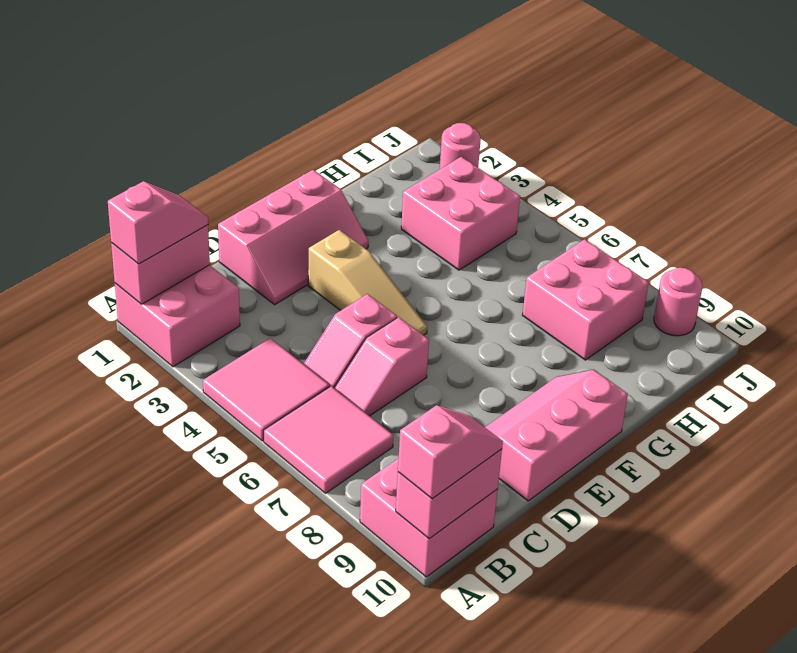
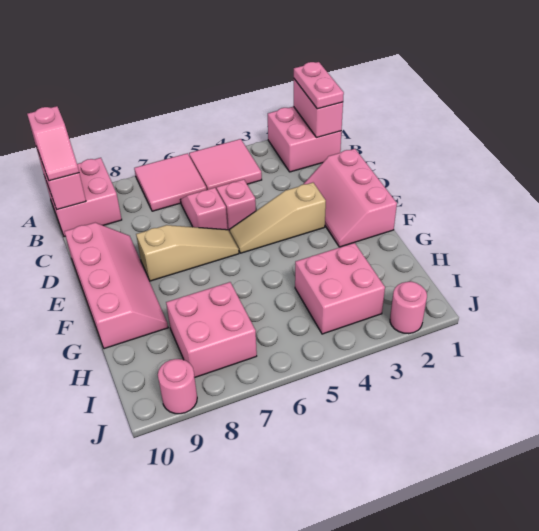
pink slope A1:B1 level 3 top A -> pink plate A1:B1 level 3
pink slope D9:F10 level 1 top 10 -> pink slope D9:G10 level 1 top 10
none -> tan slope E6:E8 level 1 top 8

